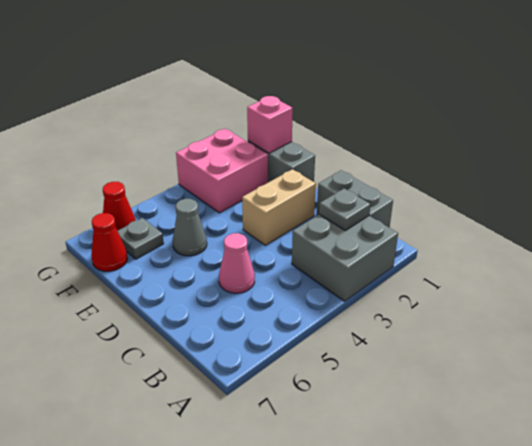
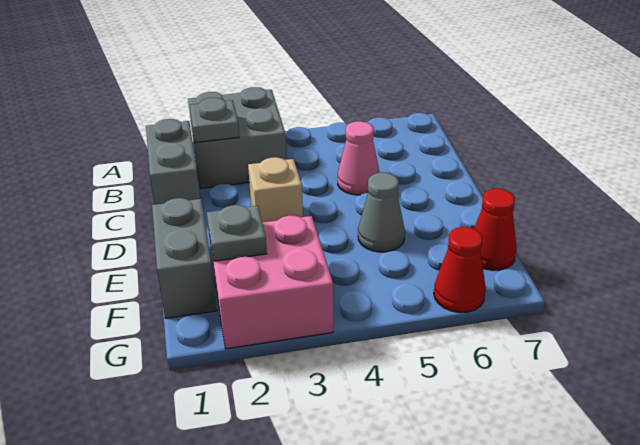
tan brick D2:D3 level 1 -> tan brick D3 level 1
pink brick F1 level 2 -> none
grey plate F6 level 1 -> grey plate F2 level 2

